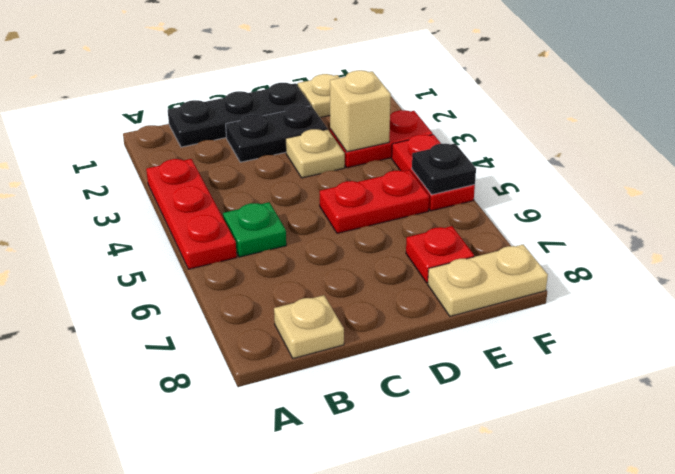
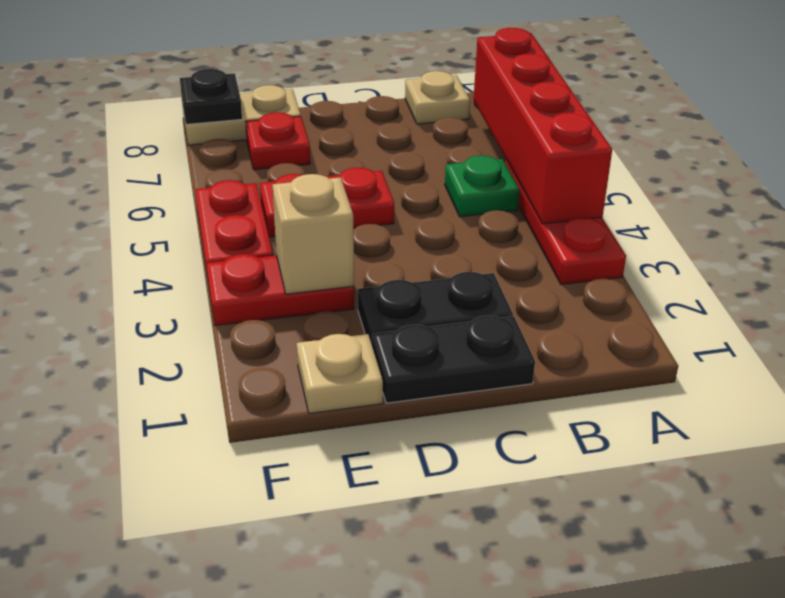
none -> red brick A4:A7 level 2
black plate B1:D1 level 1 -> black plate C1:D1 level 1
tan plate D3 level 1 -> none
black plate F5 level 2 -> black plate F8 level 2

